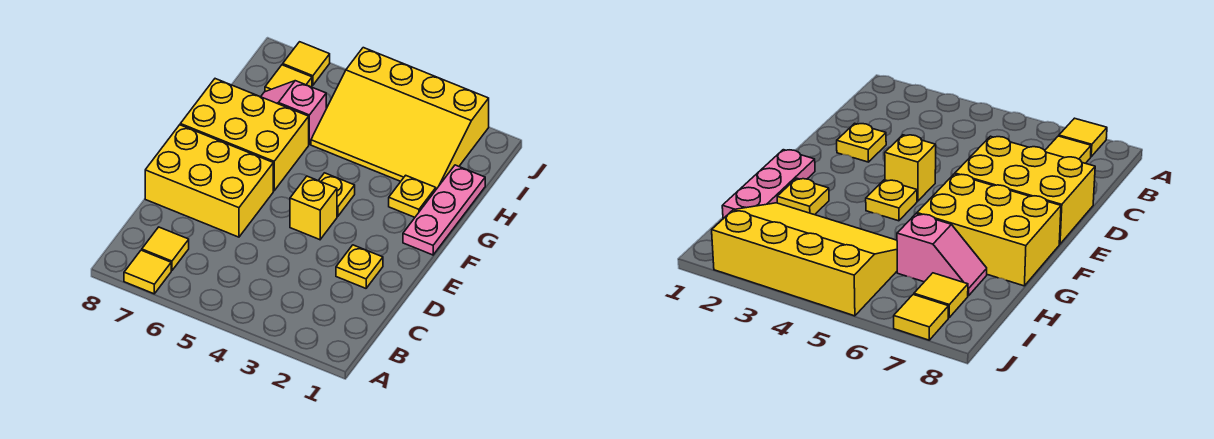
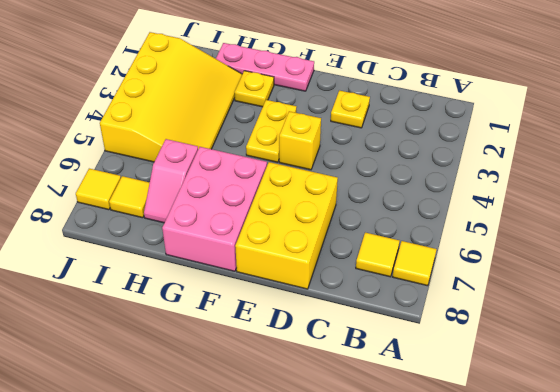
yellow plate F4 level 1 -> yellow plate F3:F4 level 1
yellow brick F6:G8 level 1 -> pink brick F6:G8 level 1

